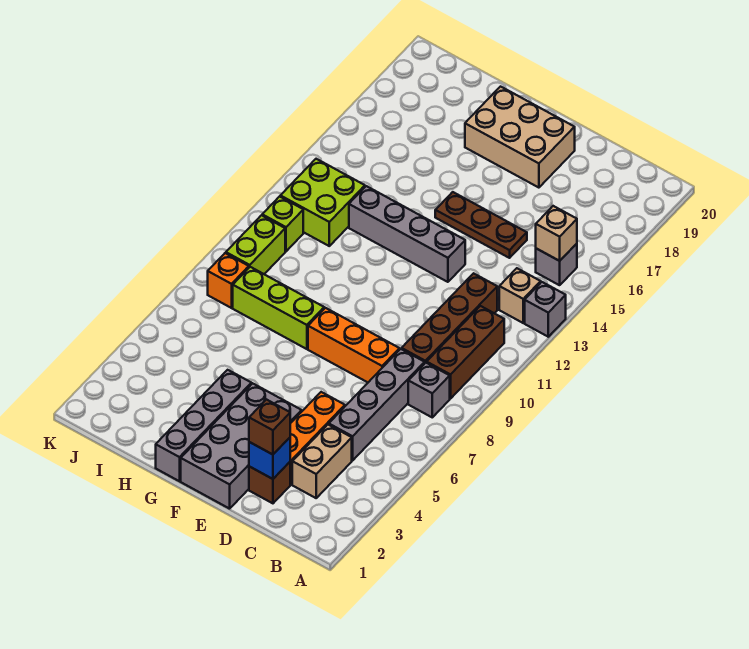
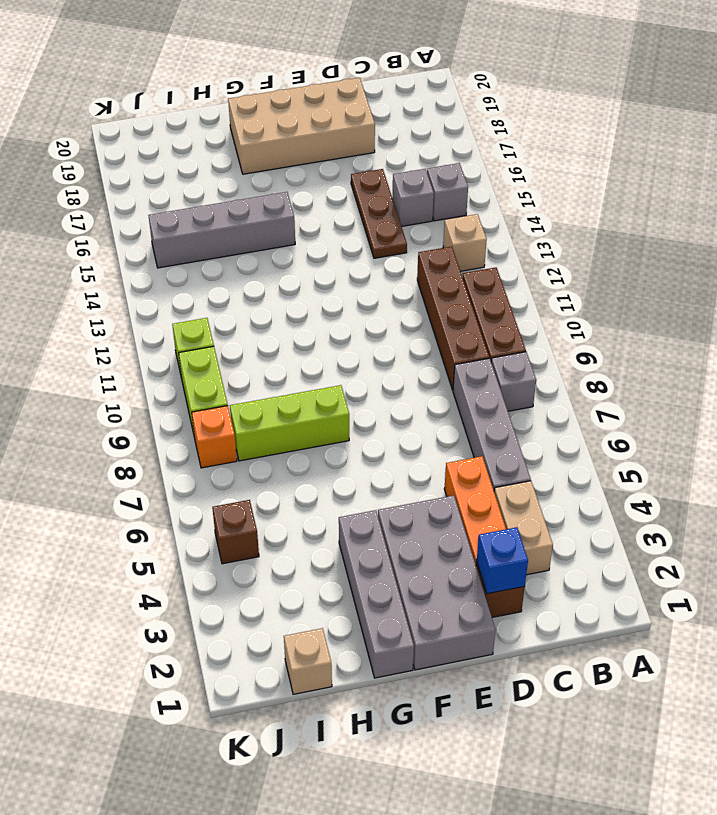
grey brick A13 level 1 -> grey brick C15 level 1
tan brick B15 level 2 -> tan brick I1 level 1
brown brick D2 level 3 -> brown brick J5 level 1
orange brick D8:F8 level 1 -> none
brown plate D15:F15 level 1 -> brown plate D14:D16 level 1
grey brick E13:H13 level 1 -> grey brick G15:J15 level 1
tan brick E18:G19 level 1 -> tan brick D18:G19 level 1
lime brick I12:J13 level 1 -> none

